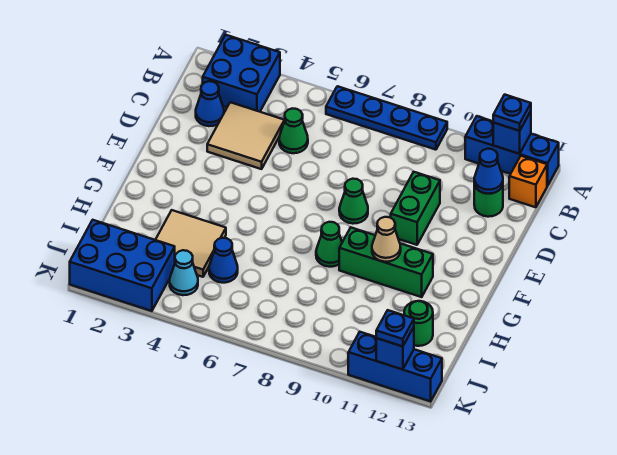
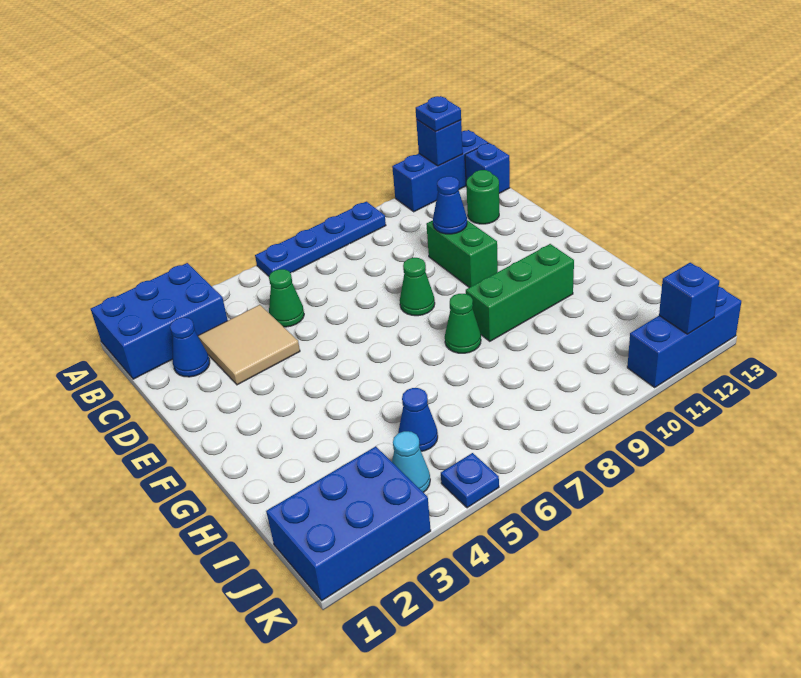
blue brick A2:B3 level 1 -> blue brick A1:B3 level 1
orange brick B13 level 1 -> blue brick B13 level 1
blue cone C12 level 2 -> blue cone D10 level 2
tan cone G10 level 2 -> none
tan tile H3:I4 level 1 -> none
green round brick I12 level 1 -> none
blue plate K12 level 3 -> blue plate K5 level 1

